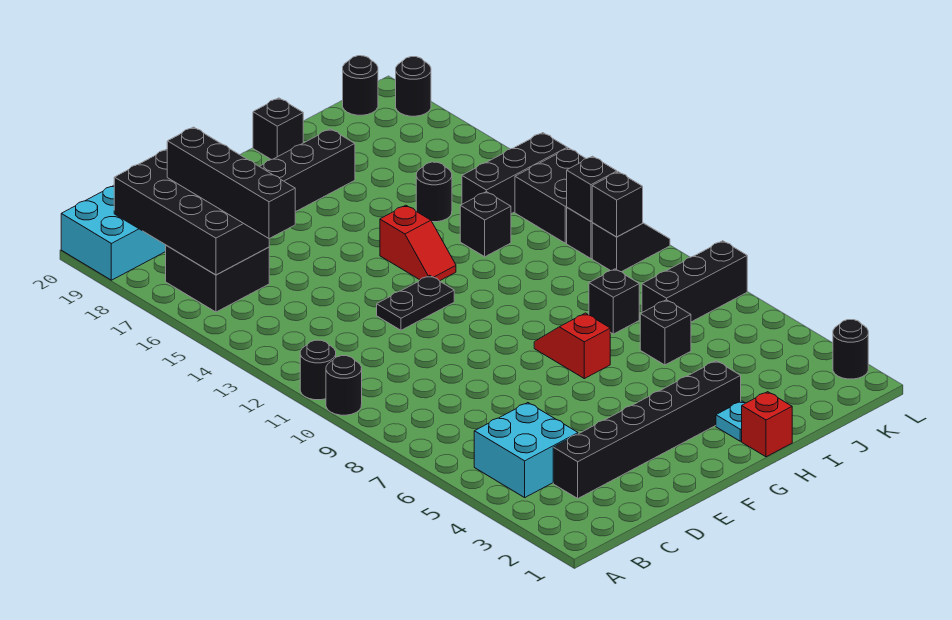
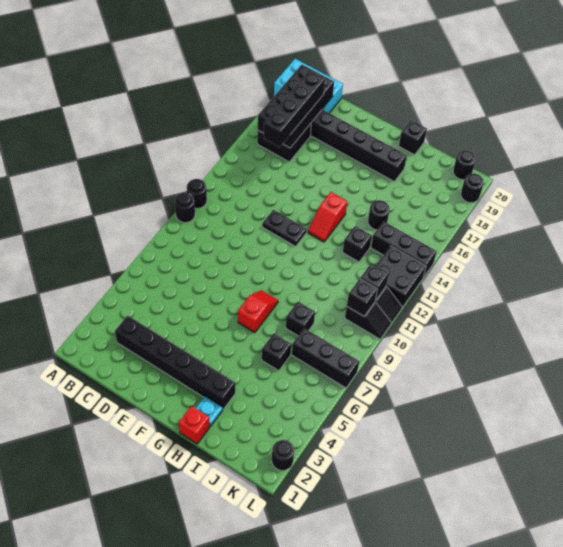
cyan brick B4:C5 level 1 -> none

